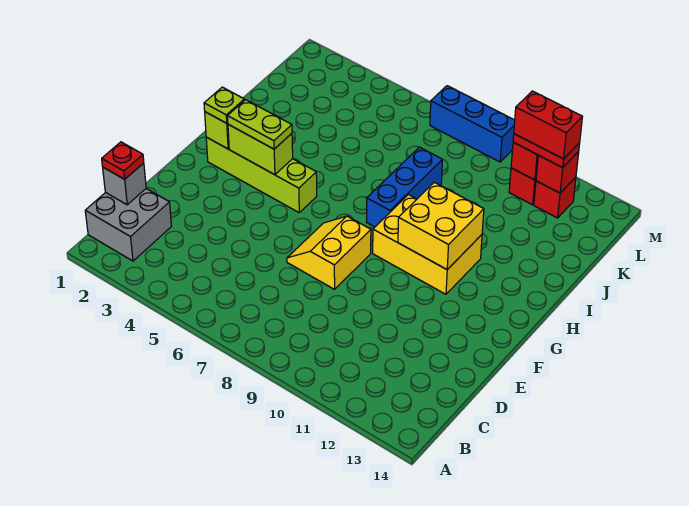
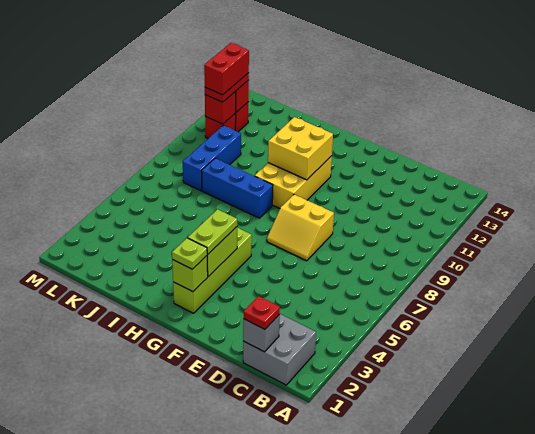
blue brick M7:M9 level 1 -> blue brick K8:K10 level 1

